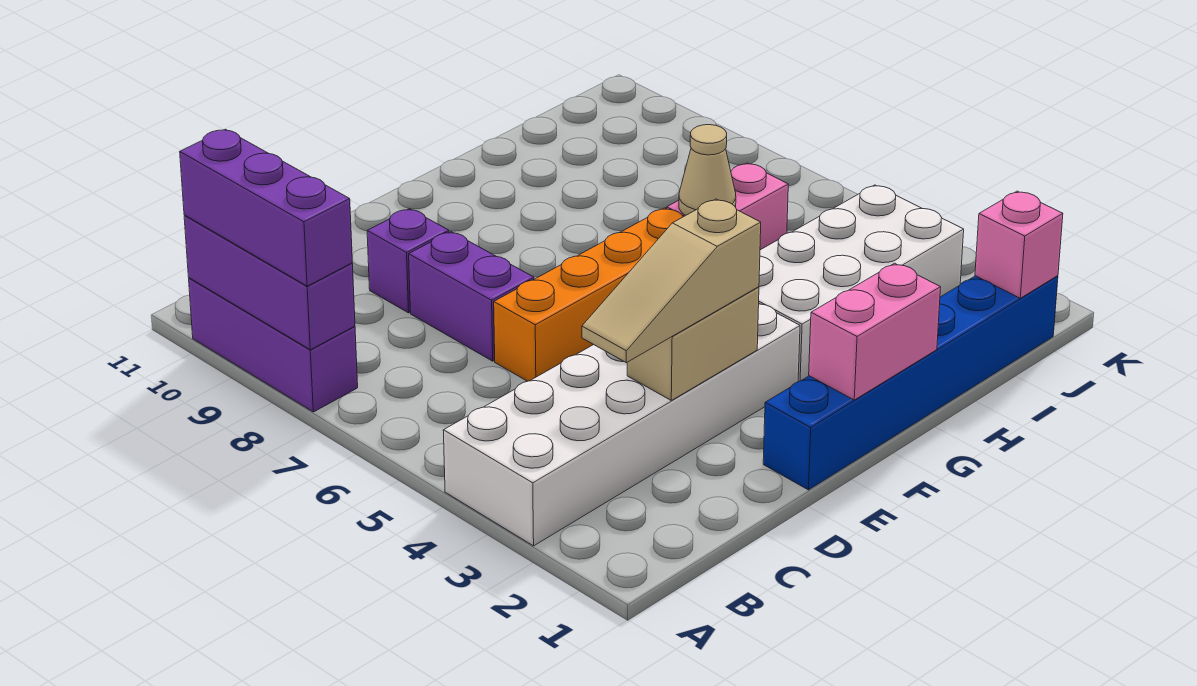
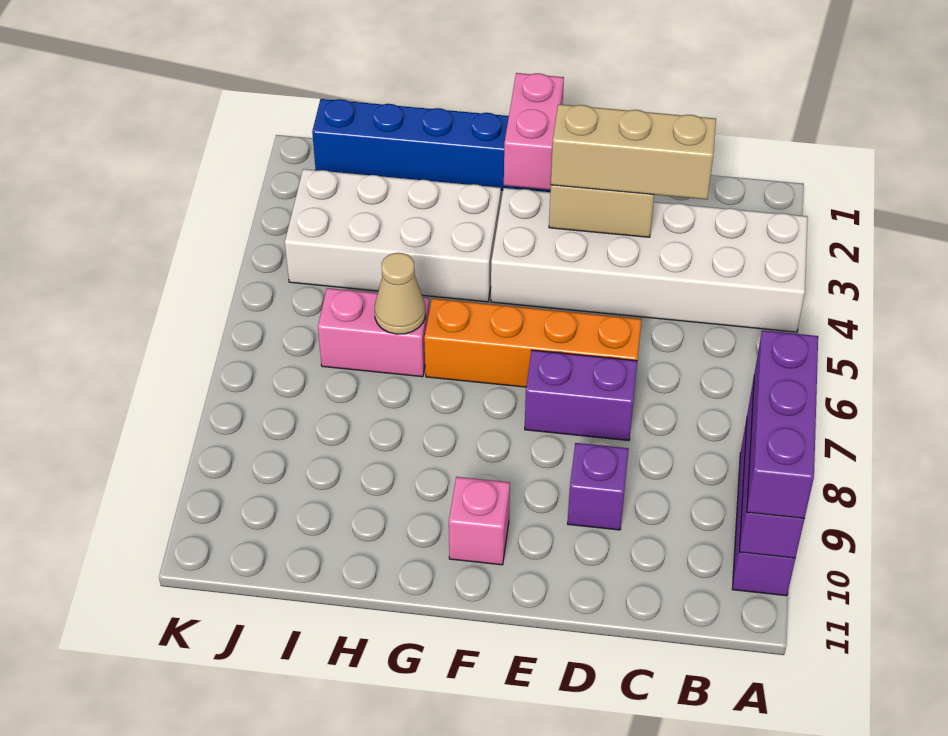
tan slope C3:E3 level 3 top E -> tan brick C3:E3 level 3
purple brick D7:D8 level 1 -> purple brick D7:E7 level 1
pink brick F1:G1 level 2 -> pink brick F1:F2 level 2
pink brick J1 level 2 -> pink brick F10 level 1

